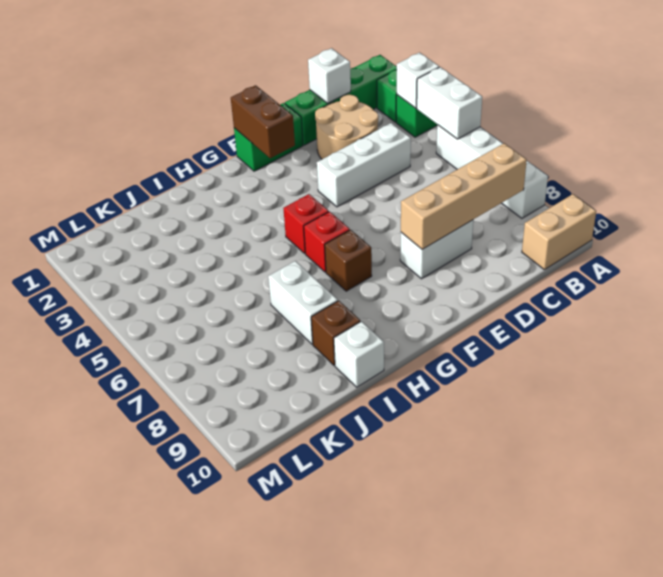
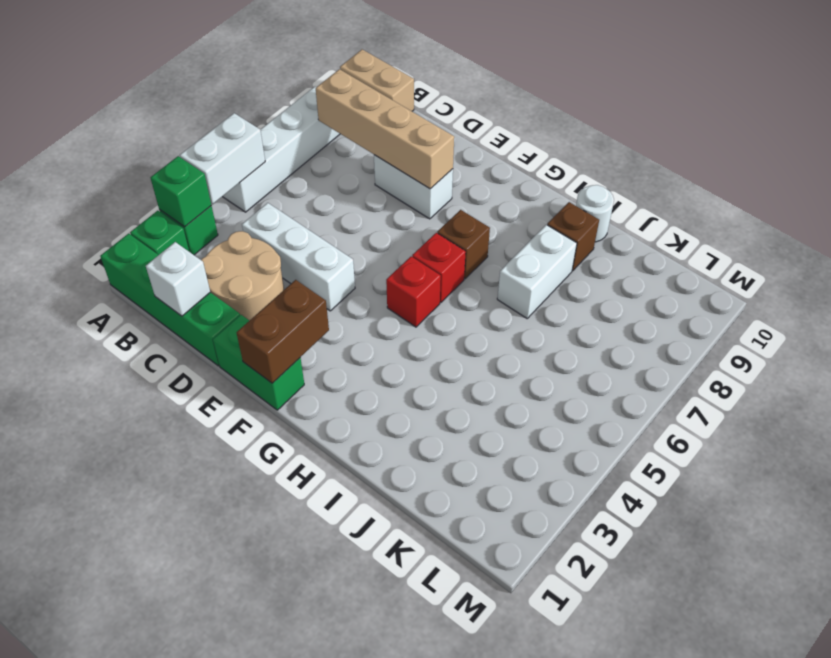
white brick A3 level 2 -> green brick A3 level 2
white brick I10 level 1 -> white round brick I10 level 1

